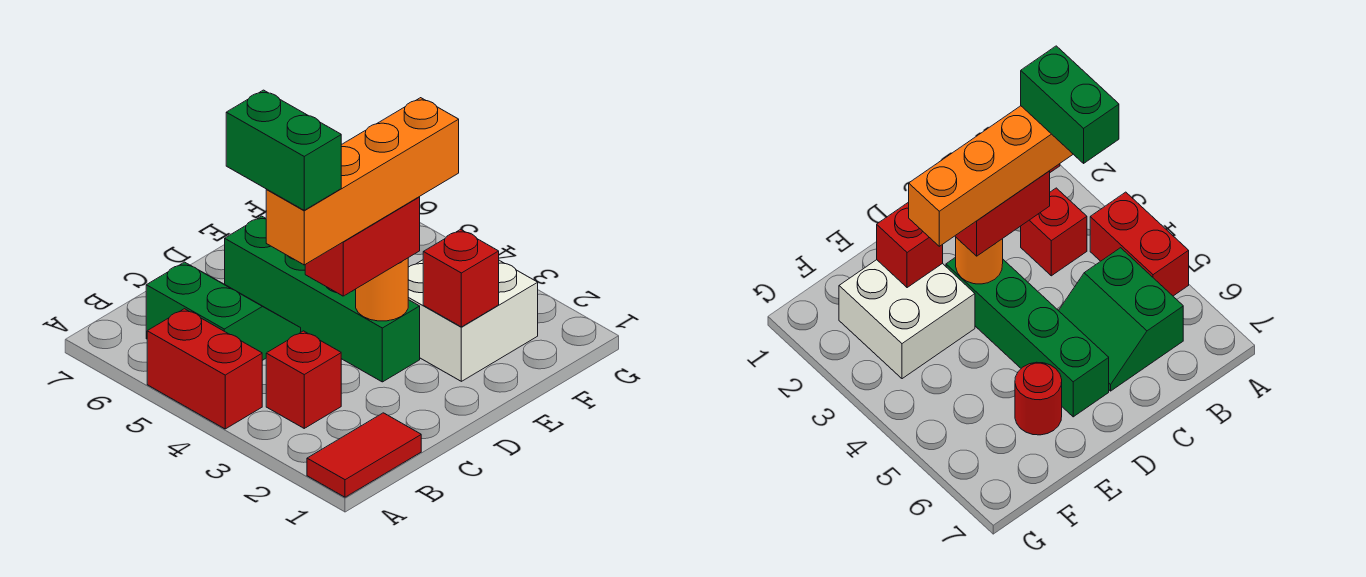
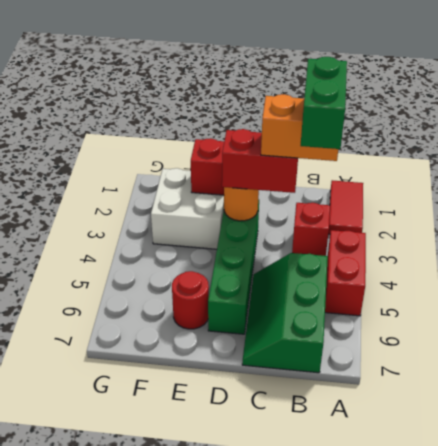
red tile A1:B1 level 1 -> red tile A1:A2 level 1
orange brick B3:E3 level 4 -> orange brick B3:C3 level 4
green slope B5:C6 level 1 top B -> green slope B5:C7 level 1 top B

